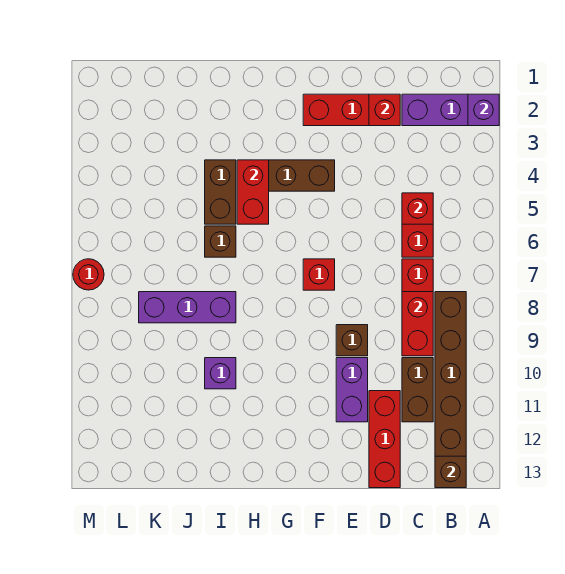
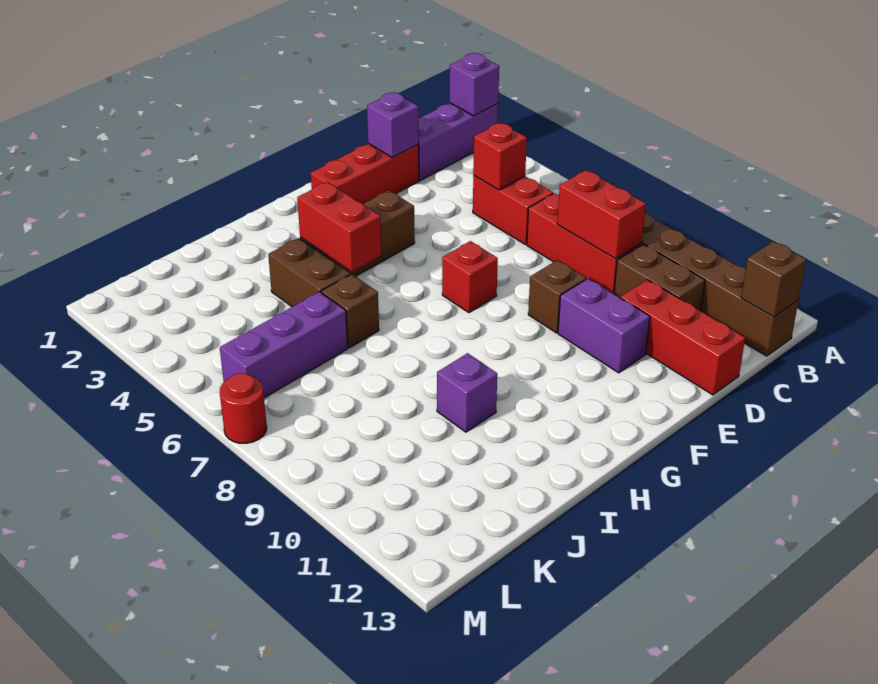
red brick D2 level 2 -> purple brick D2 level 2
purple brick I8:K8 level 1 -> purple brick J6:L6 level 1

